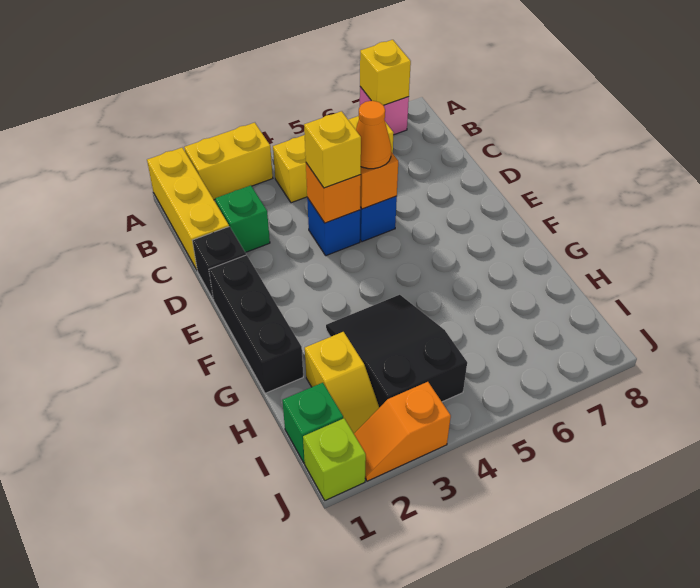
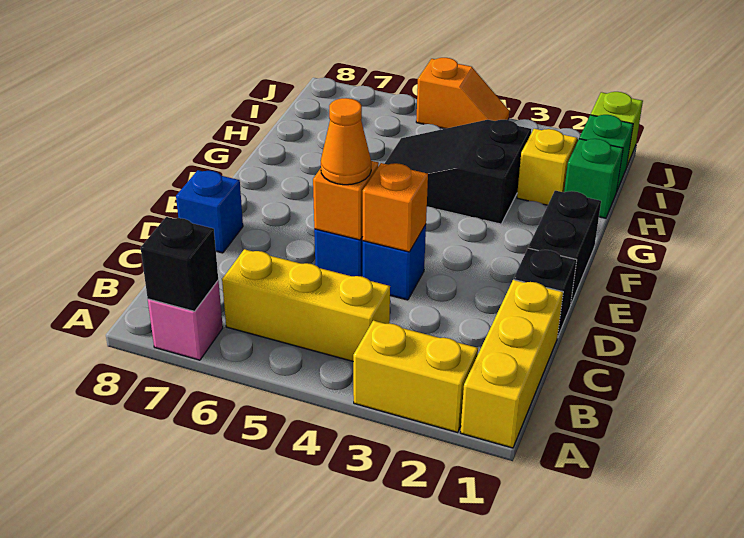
yellow brick A7 level 2 -> black brick A7 level 2
green brick C2 level 1 -> green brick H1 level 1
yellow brick D4 level 3 -> none
none -> blue brick D8 level 1
black brick E1:G1 level 1 -> black brick E1:F1 level 1
black slope G3:I4 level 1 top I -> black slope G3:H5 level 1 top 3
orange slope J2:J3 level 1 top 3 -> orange slope J4:J5 level 1 top 5

